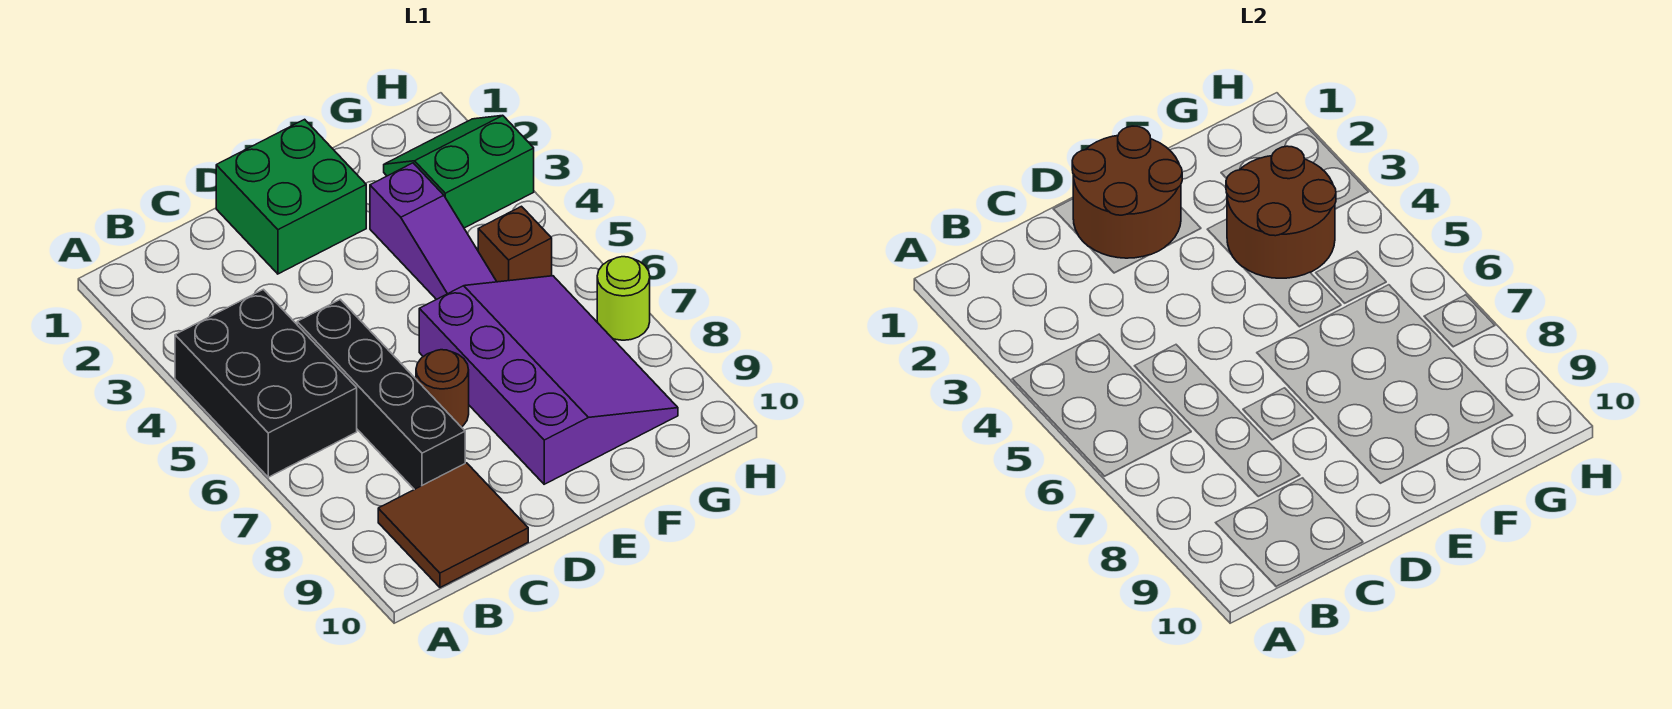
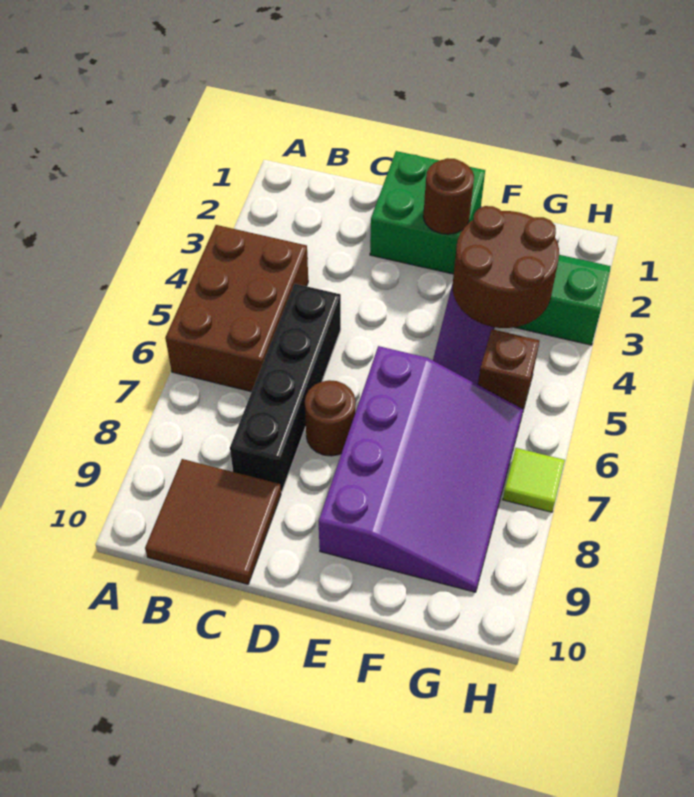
black brick A4:B6 level 1 -> brown brick A4:B6 level 1
brown round brick D1:E2 level 2 -> brown round brick E2 level 2
lime round brick H7 level 1 -> lime tile H7 level 1

